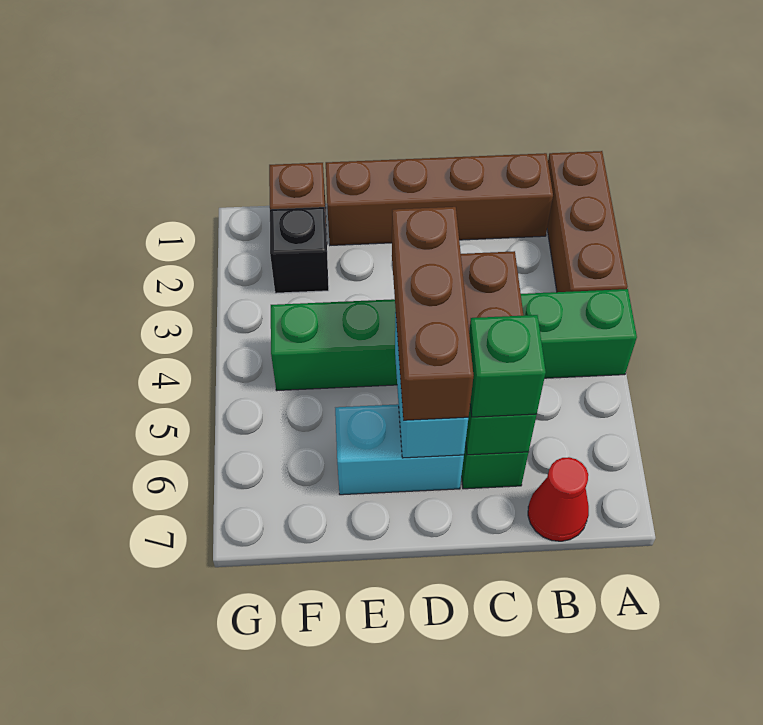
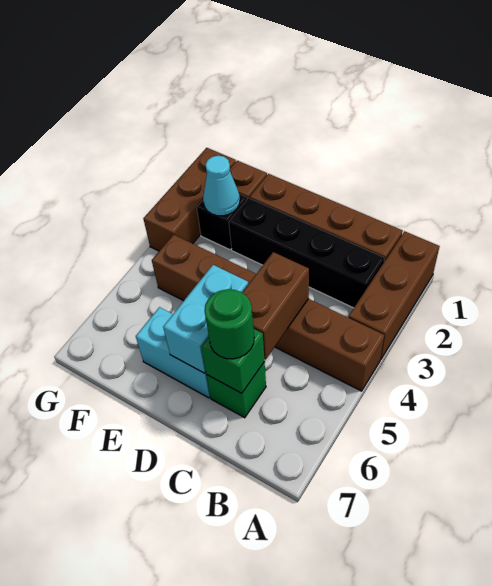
green brick A4:F4 level 1 -> brown brick A4:F4 level 1
none -> black brick B2:E2 level 1
red cone B7 level 1 -> none
green brick C6 level 3 -> green round brick C6 level 3
brown brick D4:D6 level 3 -> brown brick G1:G3 level 1
none -> cyan cone F2 level 2

